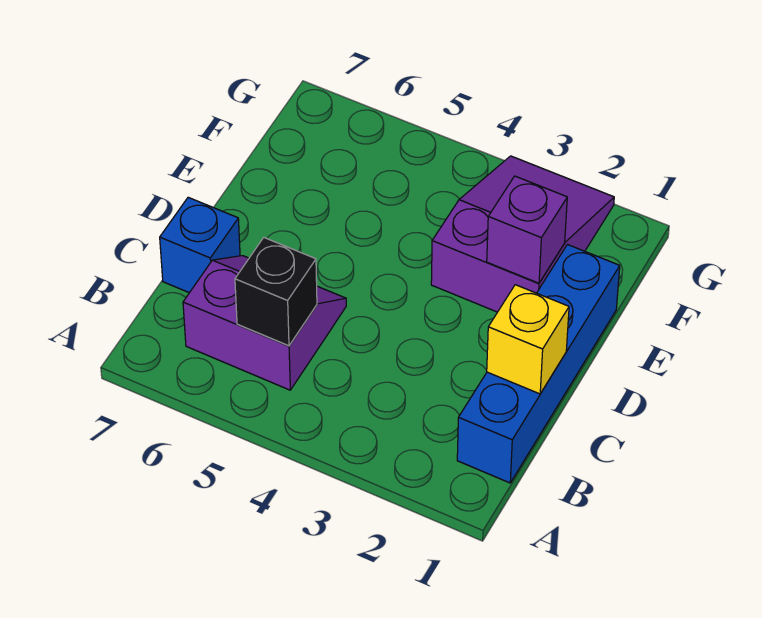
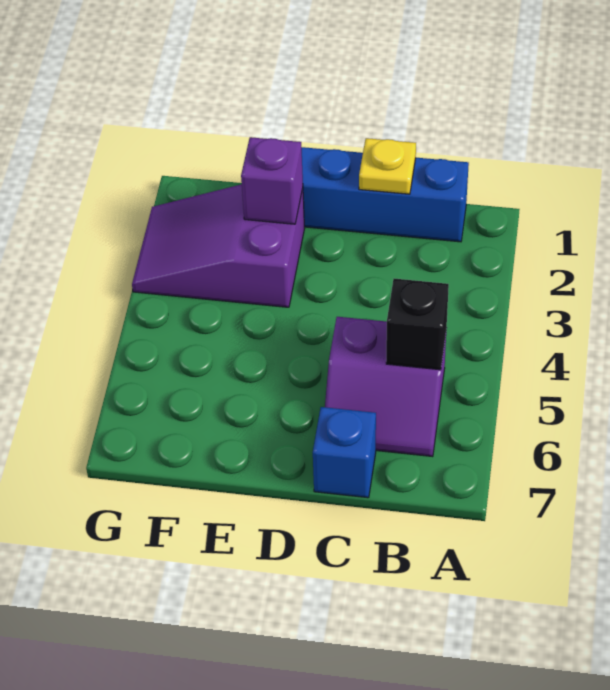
purple slope B5:C6 level 1 top B -> purple slope B5:C6 level 1 top 5
yellow brick C1 level 2 -> yellow plate C1 level 2

